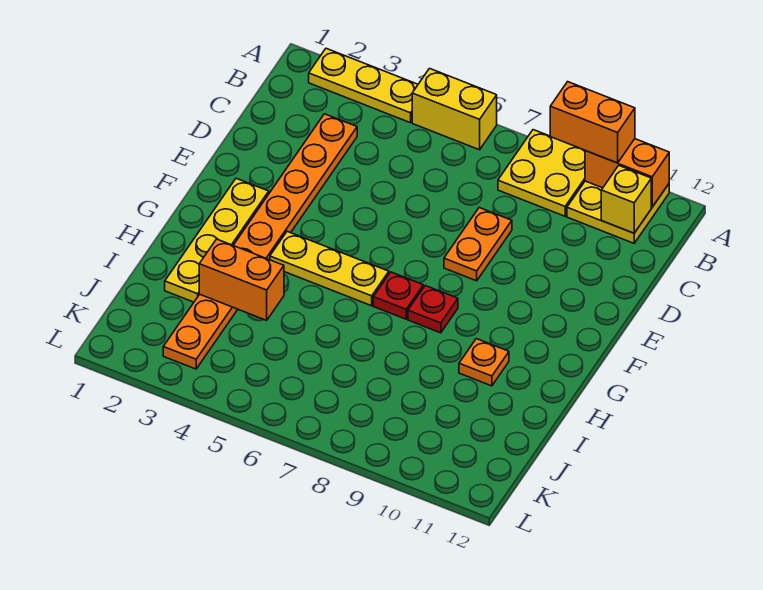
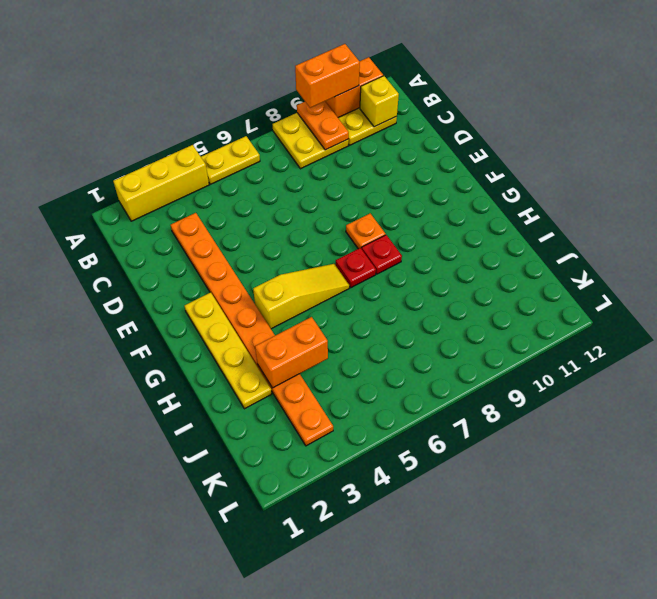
yellow plate A2:A4 level 1 -> yellow brick A2:A4 level 1
yellow brick A5:A6 level 1 -> yellow plate A5:A6 level 1
orange plate D8:E8 level 1 -> orange plate A9:B9 level 2
yellow plate G4:G6 level 1 -> yellow slope G4:G6 level 1 top 4
orange plate H10 level 1 -> orange plate F8 level 1

